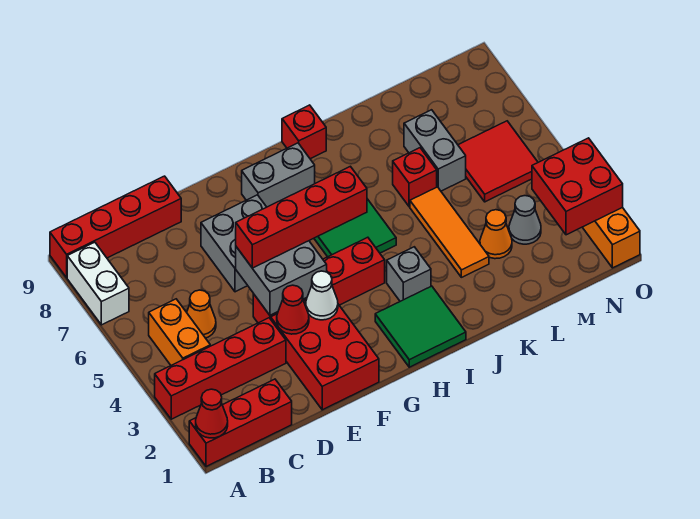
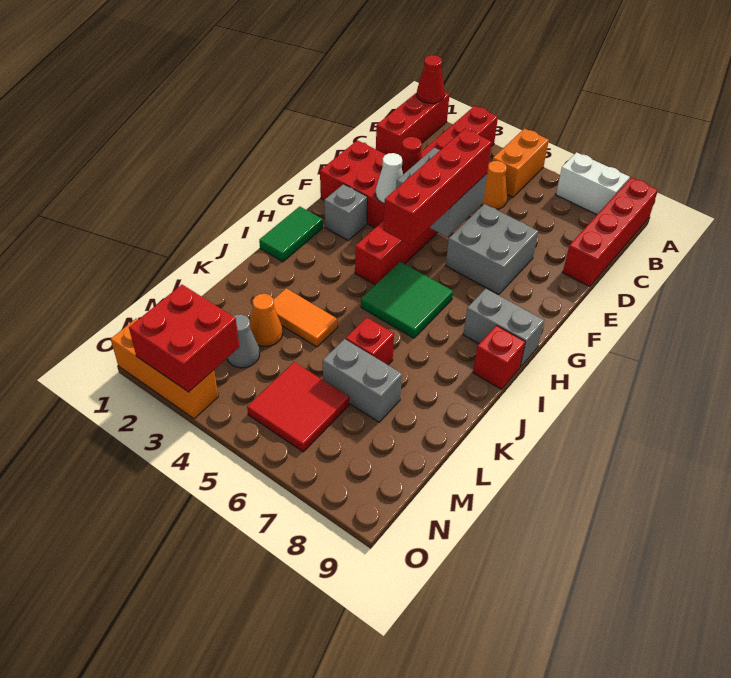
orange brick B4:B5 level 1 -> orange brick A5:B5 level 1
grey brick G8:H8 level 1 -> grey brick H8:H9 level 1
green tile H1:I2 level 1 -> green tile H1:I1 level 1
grey brick I3 level 1 -> grey brick G2 level 1
orange tile K3:K5 level 1 -> orange tile K3:K4 level 1

